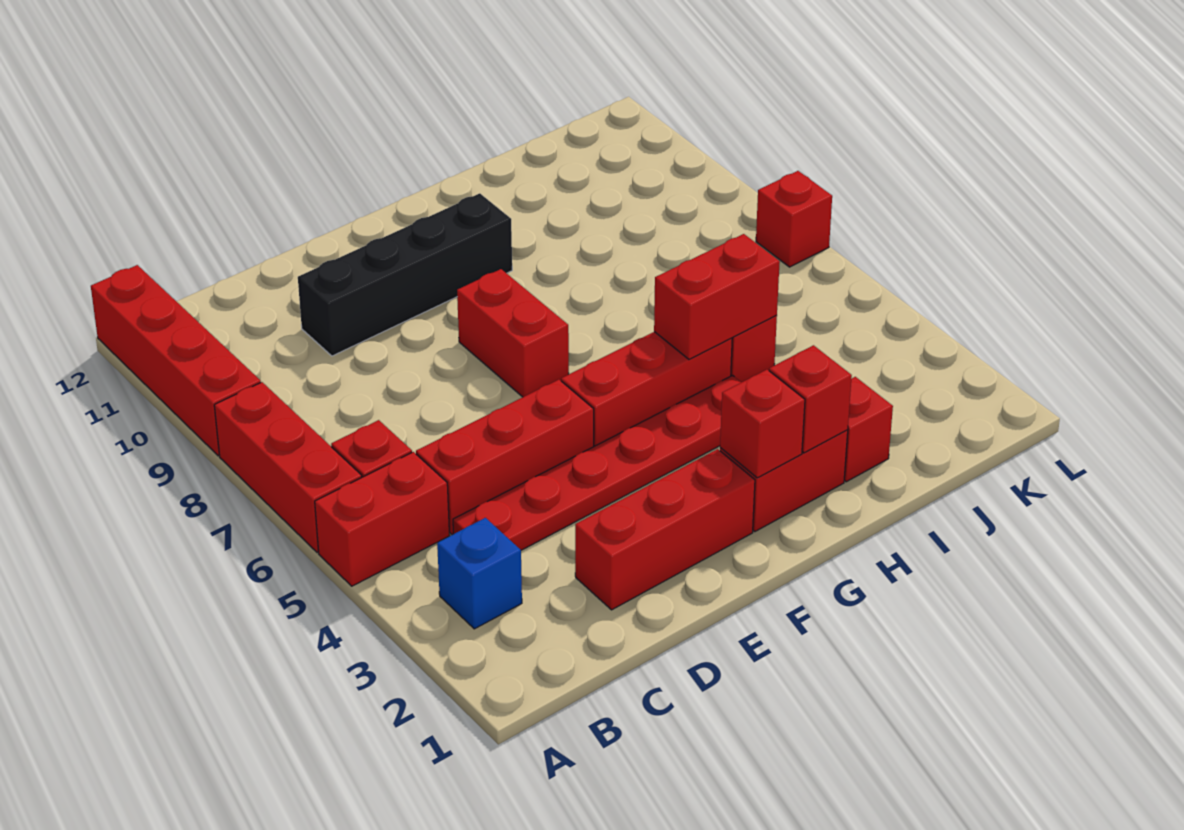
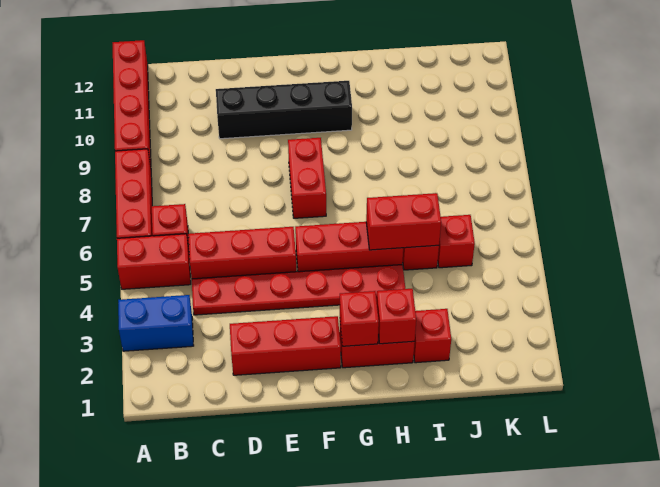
blue brick B3 level 1 -> blue brick A3:B3 level 1
red brick L7 level 1 -> red brick J5 level 1

